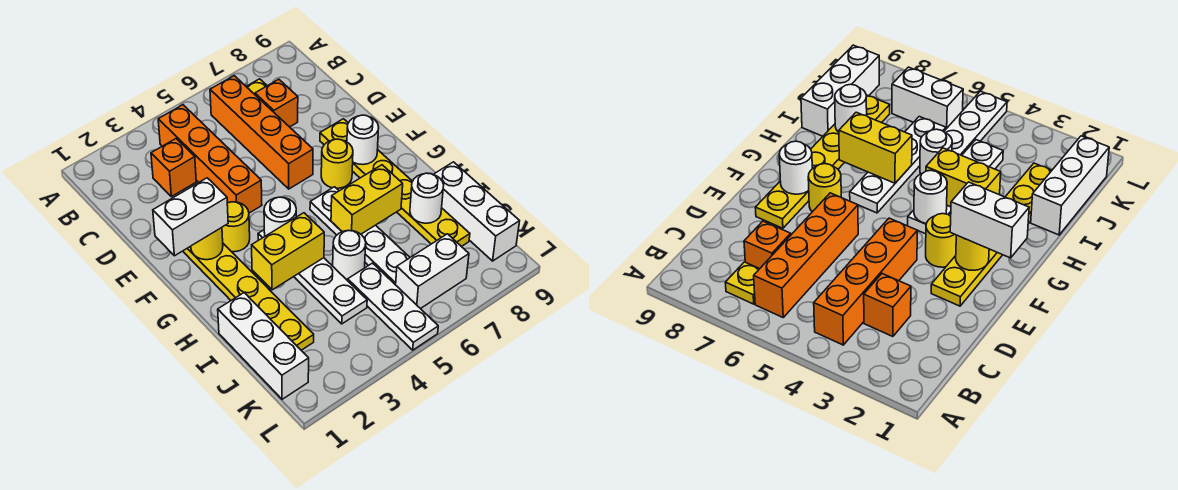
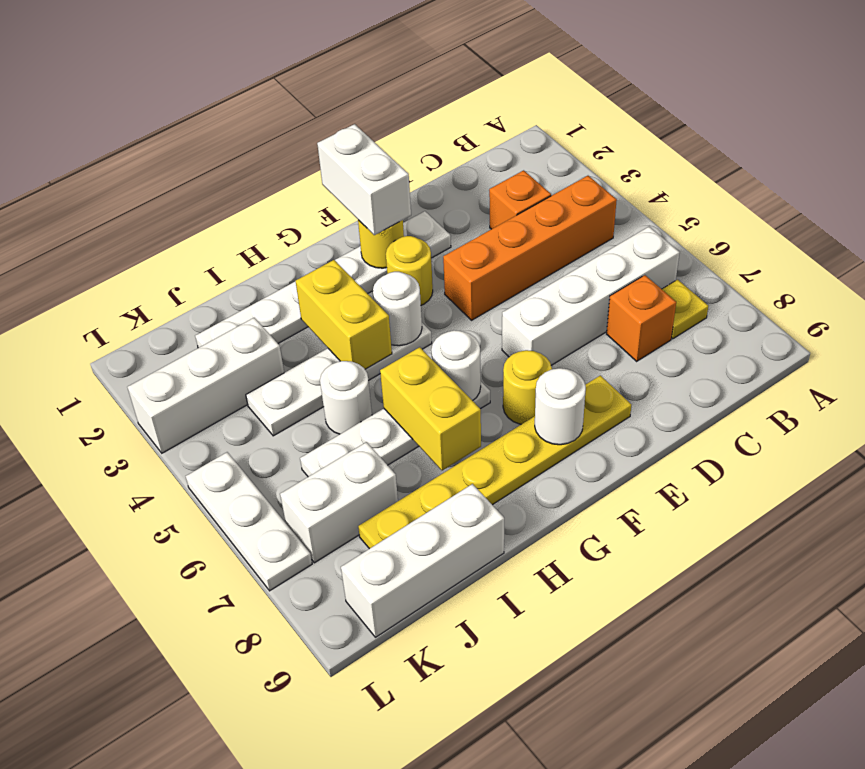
orange brick B6:E6 level 1 -> white brick B6:E6 level 1
yellow plate E2:J2 level 1 -> white plate E2:J2 level 1
white brick I1:K1 level 1 -> white brick J3:L3 level 1
white round brick I8 level 2 -> white round brick G6 level 2
white plate J5:L5 level 1 -> white plate L5:L7 level 1
white brick K6:K7 level 1 -> white brick J7:K7 level 1

